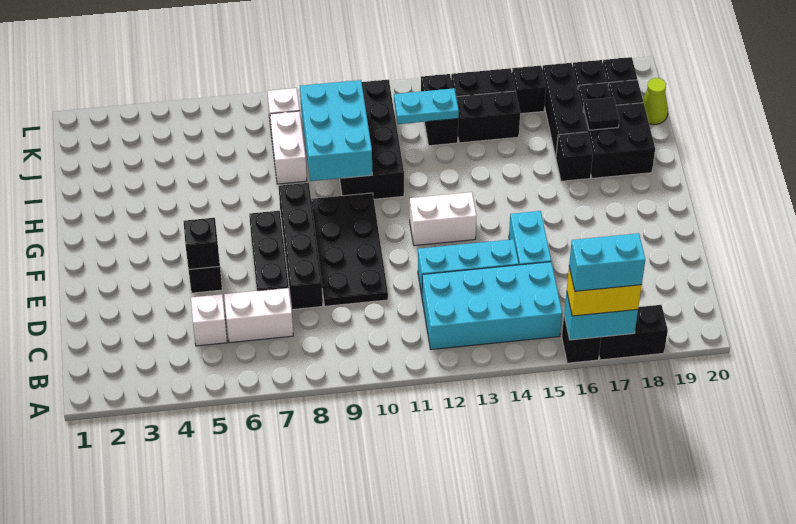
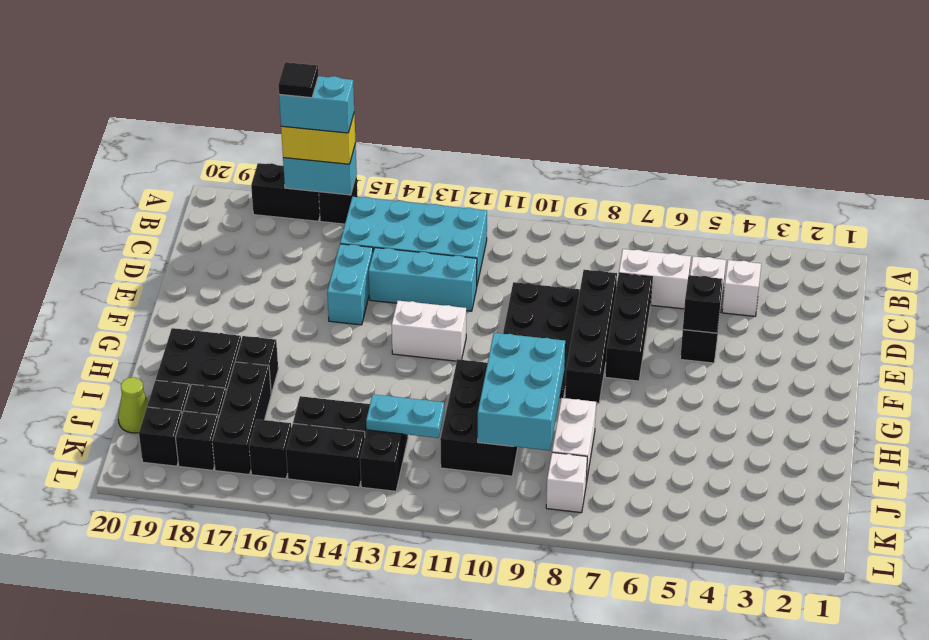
none -> white brick C4 level 1
black brick H10:K11 level 1 -> black brick H10:J11 level 1
black tile I18 level 2 -> black tile A17 level 5

